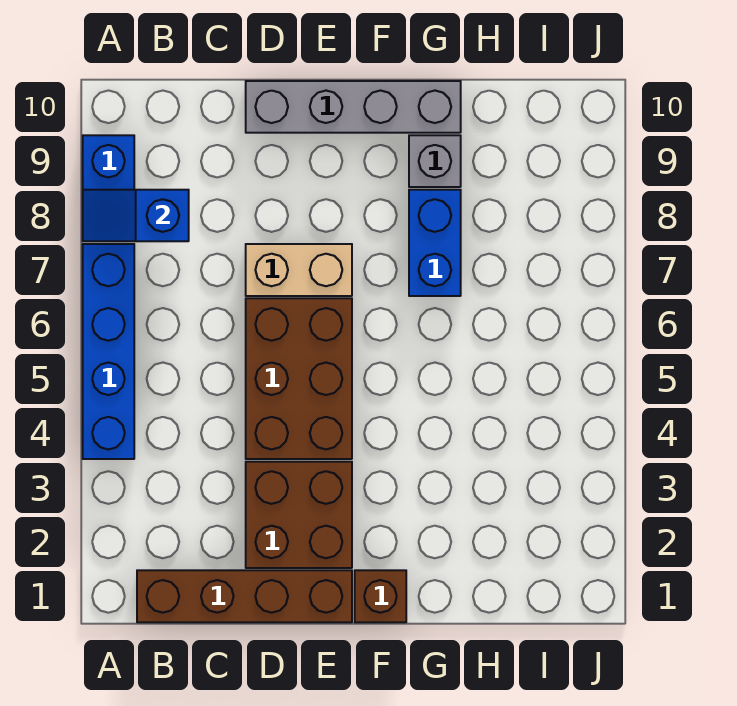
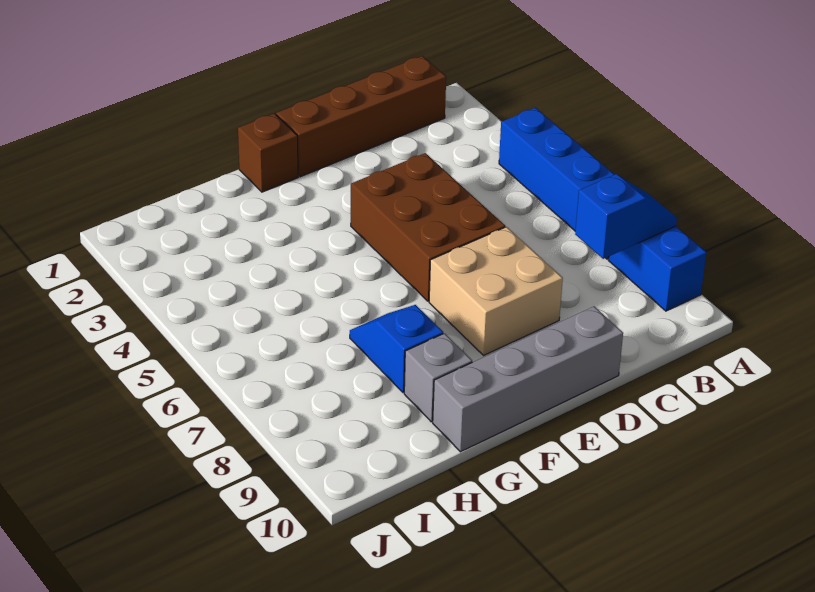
brown brick D2:E3 level 1 -> none
tan brick D7:E7 level 1 -> tan brick D7:E8 level 1
blue brick G7:G8 level 1 -> blue slope G7:G8 level 1 top 8

